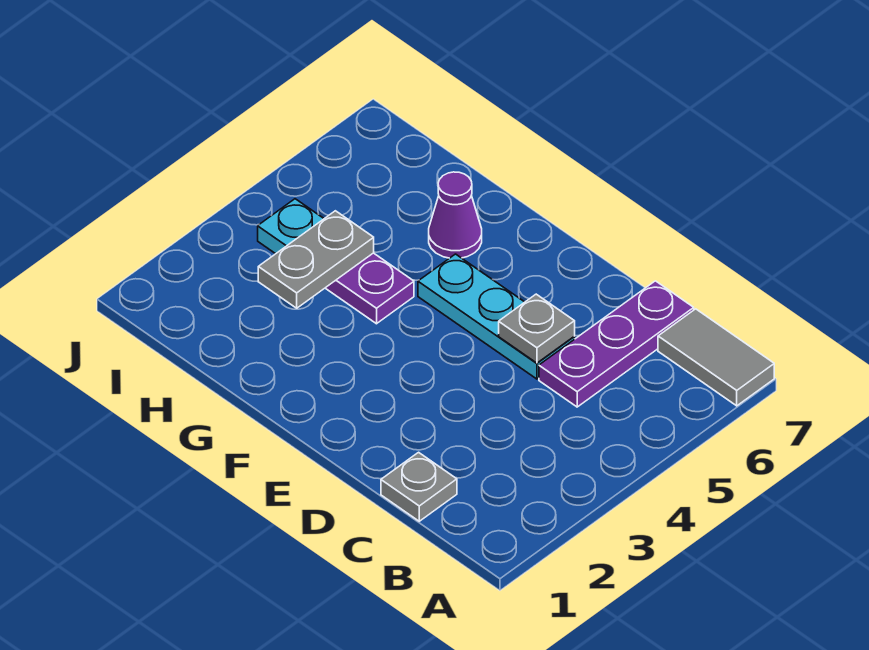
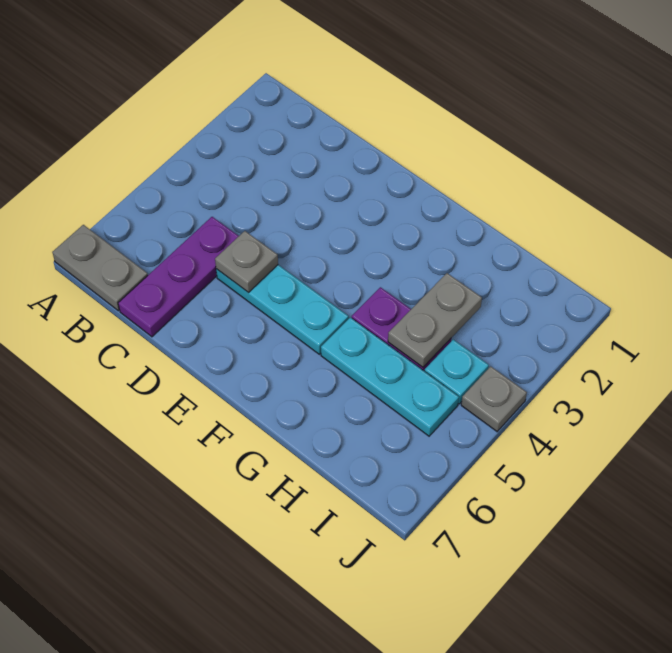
grey tile A7:B7 level 1 -> grey plate A7:B7 level 1
grey plate C1 level 1 -> grey plate J4 level 1
none -> cyan plate G5:I5 level 1
purple cone G6 level 1 -> none

